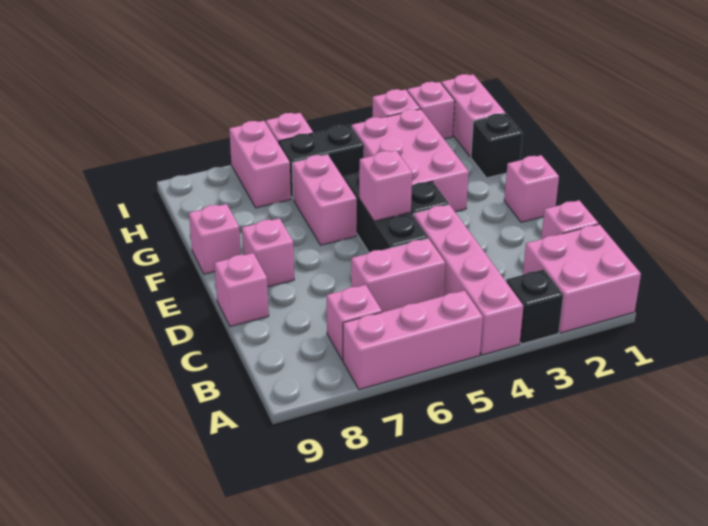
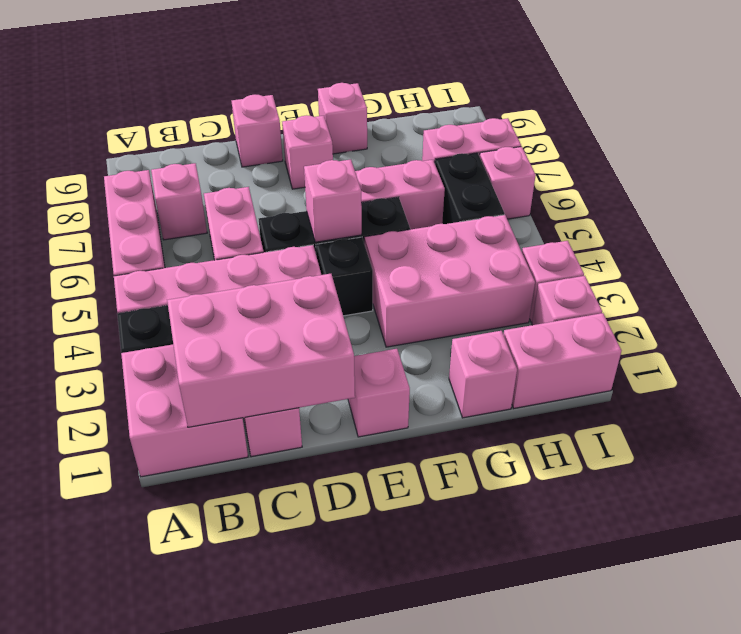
none -> pink brick B1:D2 level 2
black brick G1 level 1 -> pink brick G1 level 1

